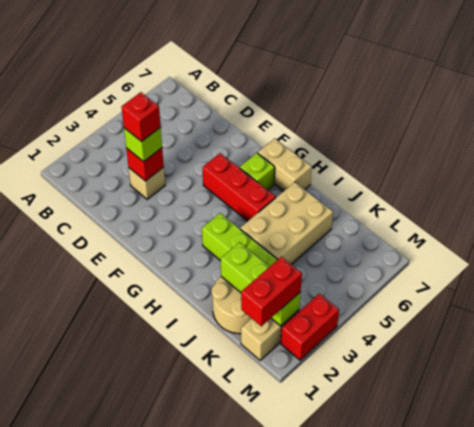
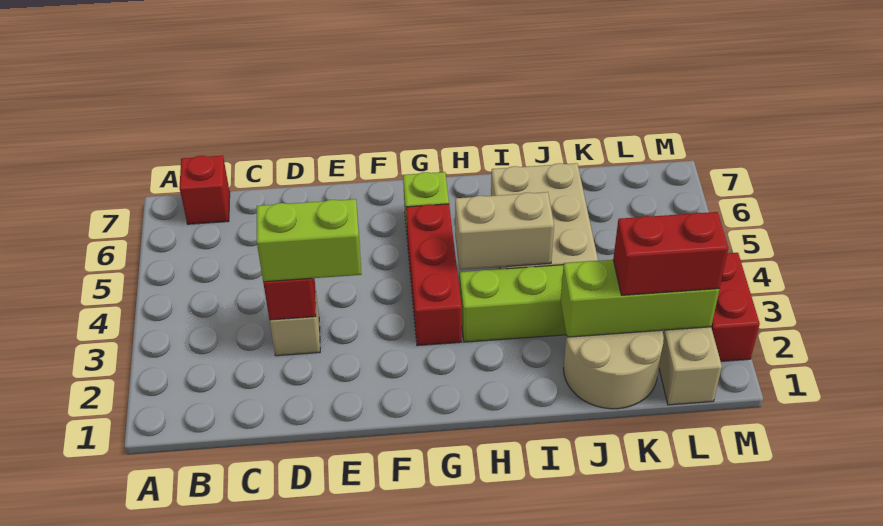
lime brick D3 level 3 -> lime brick D3:E3 level 3
red brick D3 level 4 -> red brick B7 level 1
red brick F5:H5 level 1 -> red brick G3:G5 level 1
tan brick G7:H7 level 1 -> tan brick H4:I4 level 2
red brick L1:L2 level 3 -> red brick K2:L2 level 3

